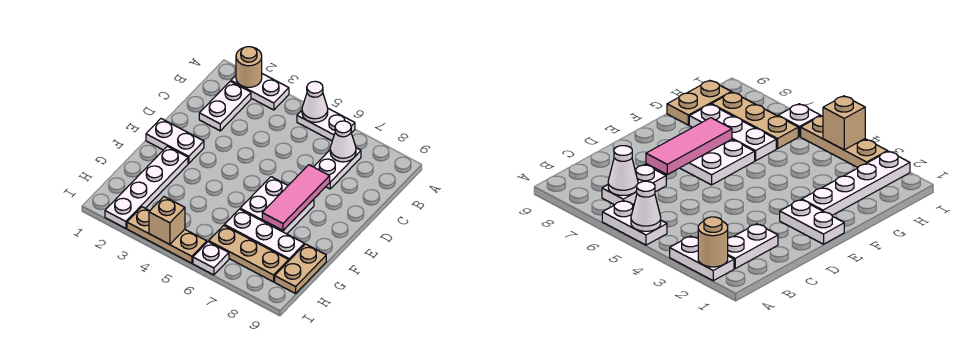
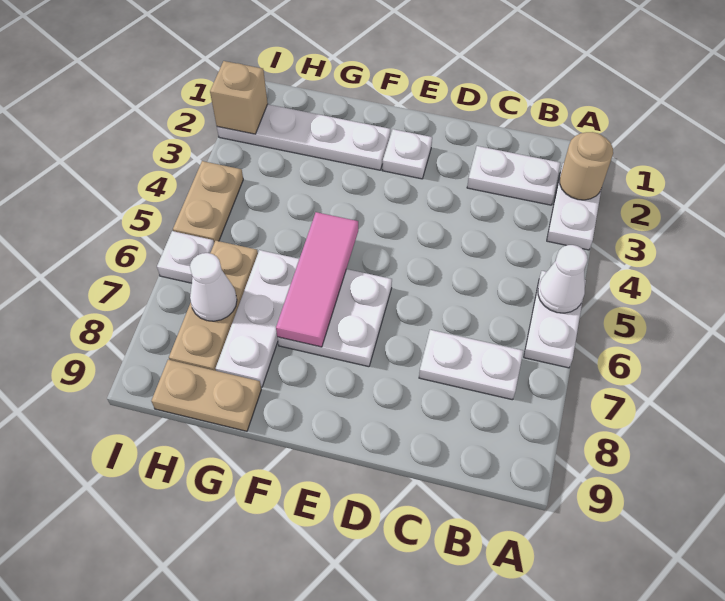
white cone B7 level 2 -> white cone H7 level 2
pink tile D7:F7 level 2 -> pink tile F5:F7 level 2
white plate E1:E2 level 1 -> white plate E2 level 1
tan plate I3:I5 level 1 -> tan plate I4:I5 level 1
tan brick I4 level 2 -> tan brick I2 level 2

